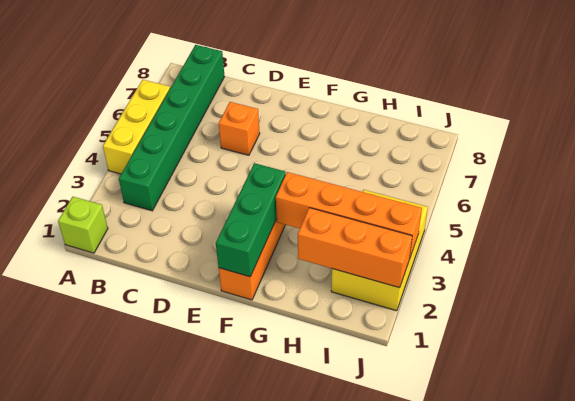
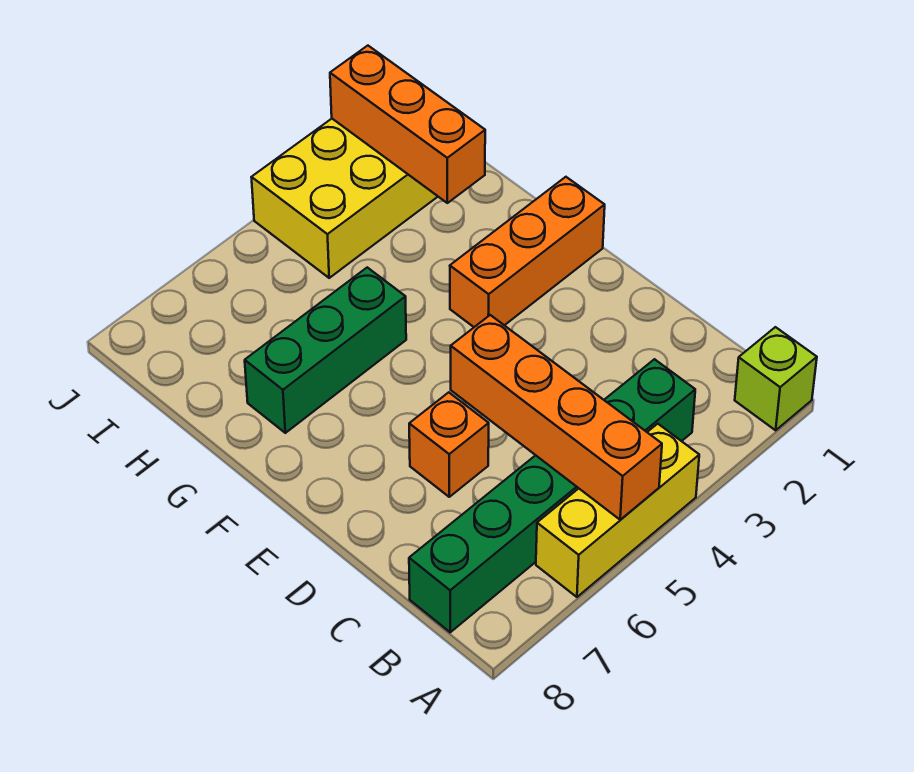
green brick F1:F3 level 2 -> green brick G5:G7 level 1
orange brick G3:J3 level 2 -> orange brick A5:D5 level 2

